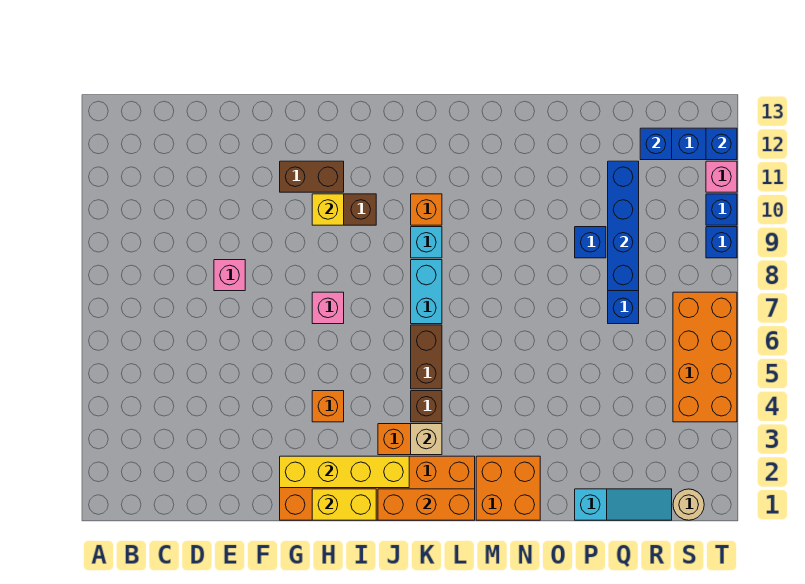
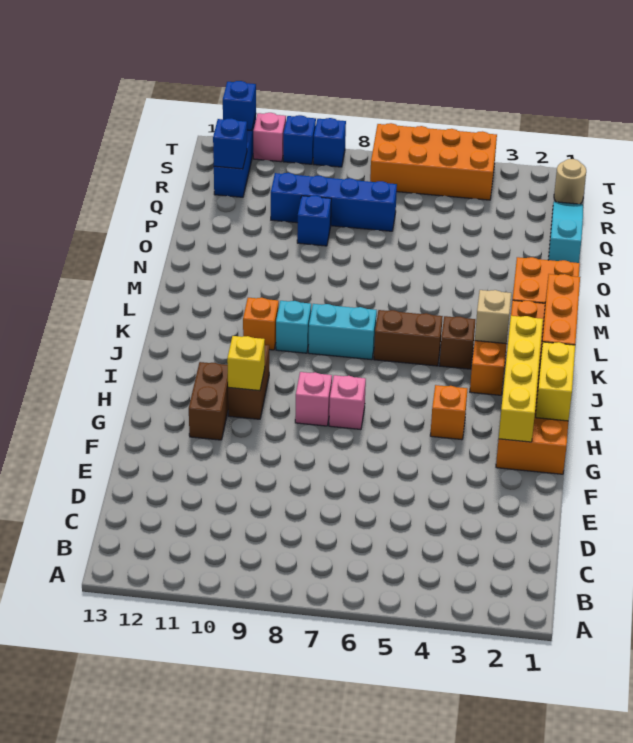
pink brick E8 level 1 -> pink brick H8 level 1
blue brick Q8:Q11 level 2 -> none

